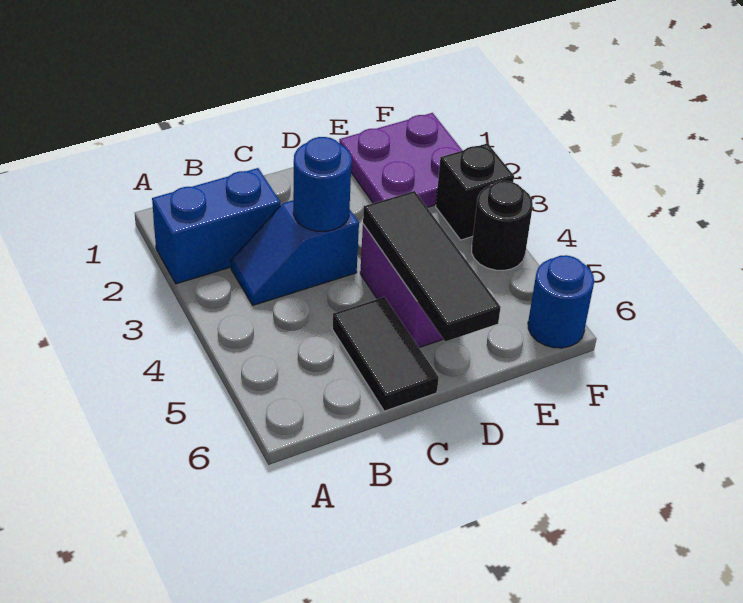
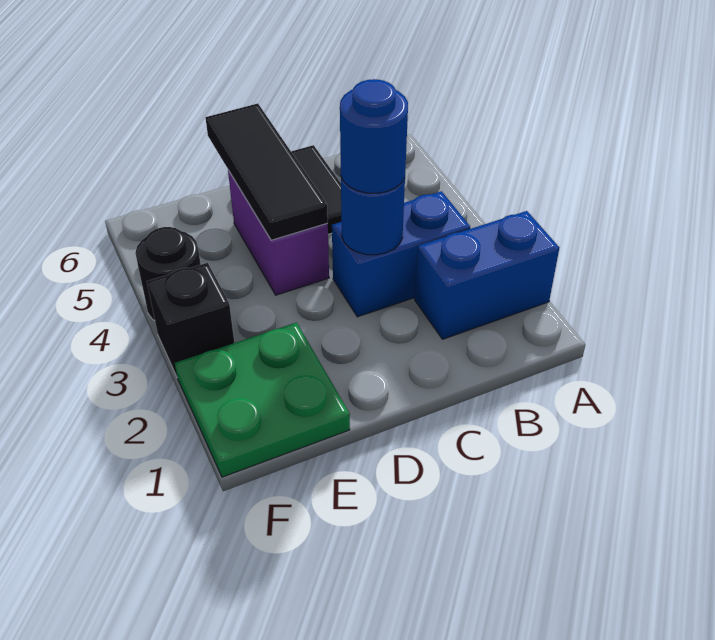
blue slope B3:C3 level 1 top C -> blue brick B3:C3 level 1
purple plate E1:F2 level 1 -> green plate E1:F2 level 1
blue round brick F6 level 1 -> blue round brick C3 level 3

